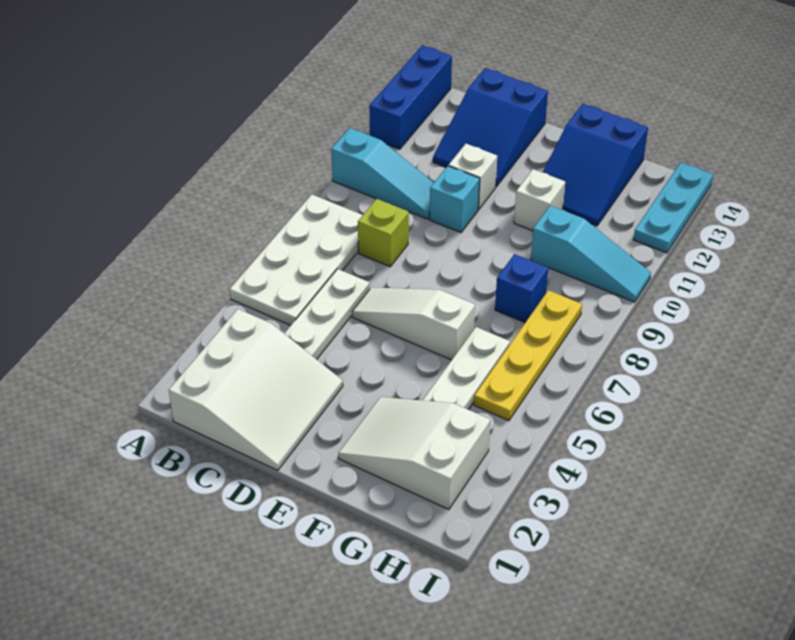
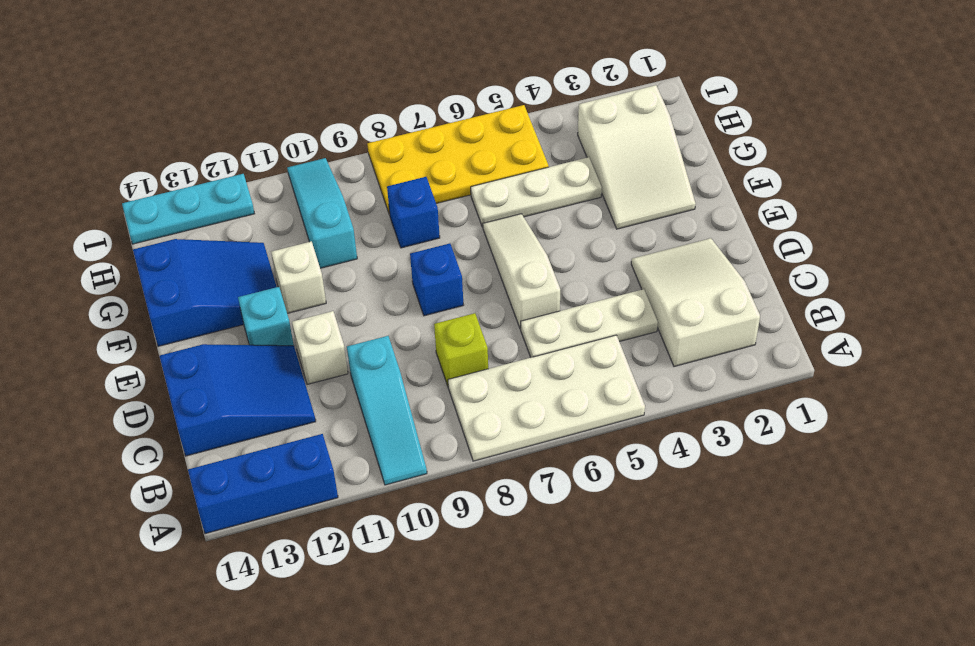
cyan slope A10:C10 level 1 top A -> cyan slope A10:C10 level 1 top C
white slope B1:D3 level 1 top B -> white slope B2:D3 level 1 top B
white slope D6:F6 level 1 top F -> white slope D6:F6 level 1 top D
cyan brick D10 level 1 -> cyan brick E12 level 1
none -> blue brick E8 level 1
yellow plate H5:H8 level 1 -> yellow plate H5:I8 level 1

